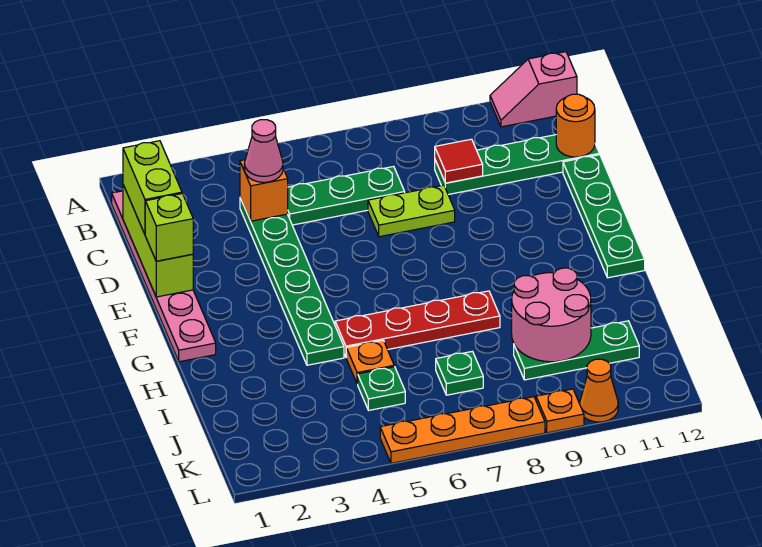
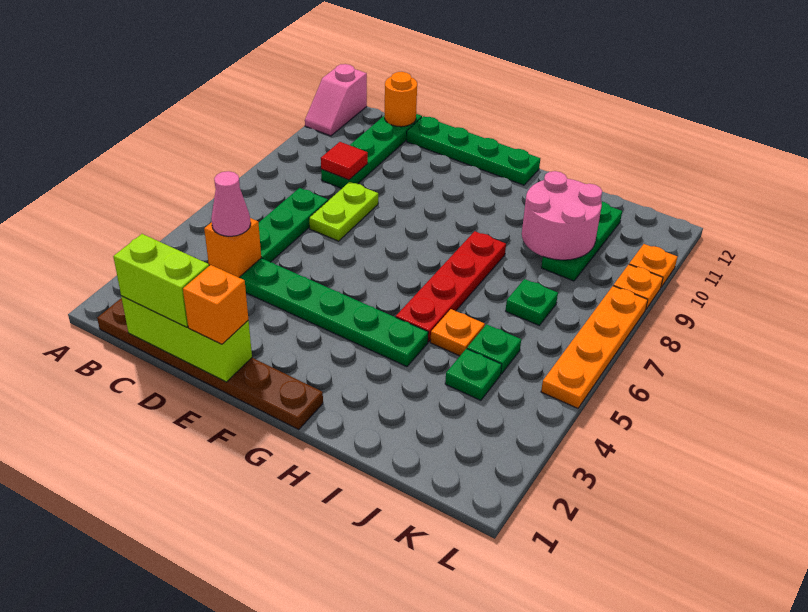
pink plate B1:G1 level 1 -> brown plate B1:G1 level 1
lime brick E1 level 3 -> orange brick E1 level 3
none -> green plate J4 level 1
orange cone L10 level 1 -> orange plate L10 level 1

